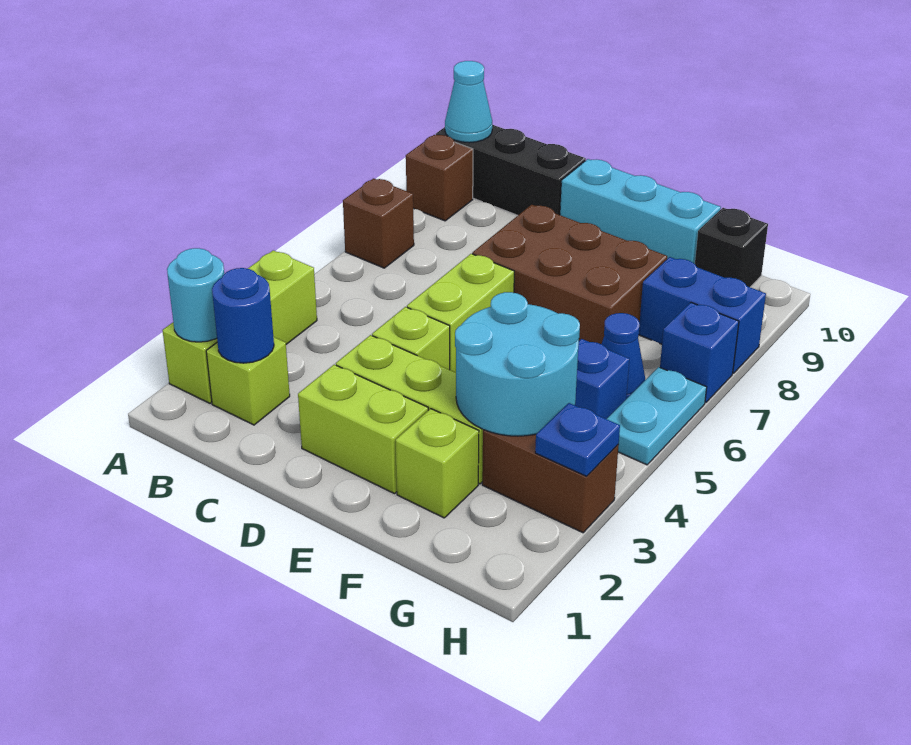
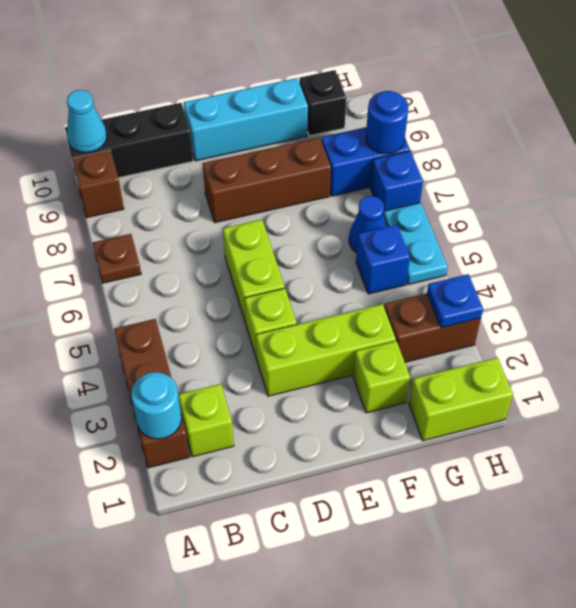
lime brick A2:A4 level 1 -> brown brick A2:A4 level 1
brown brick A7 level 1 -> brown plate A7 level 1
blue round brick B2 level 2 -> blue round brick H8 level 2
lime brick D2:E2 level 1 -> lime brick G1:H1 level 1
brown brick D7:F8 level 1 -> brown brick D8:F8 level 1
cyan round brick F3:G4 level 2 -> none

